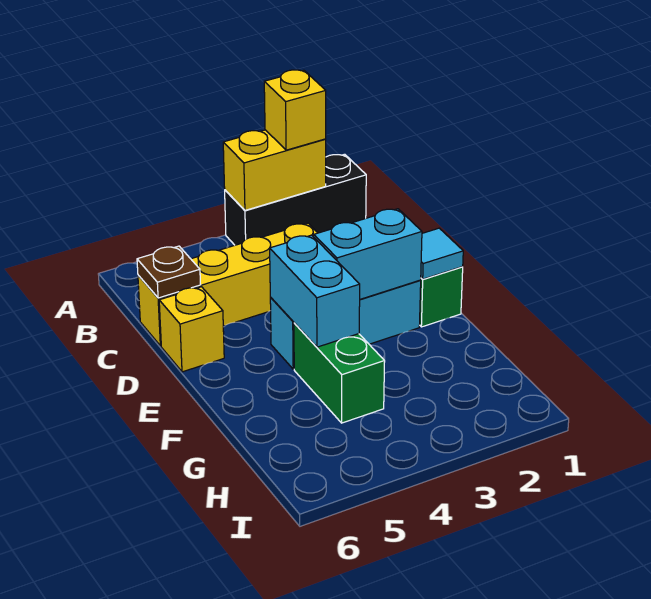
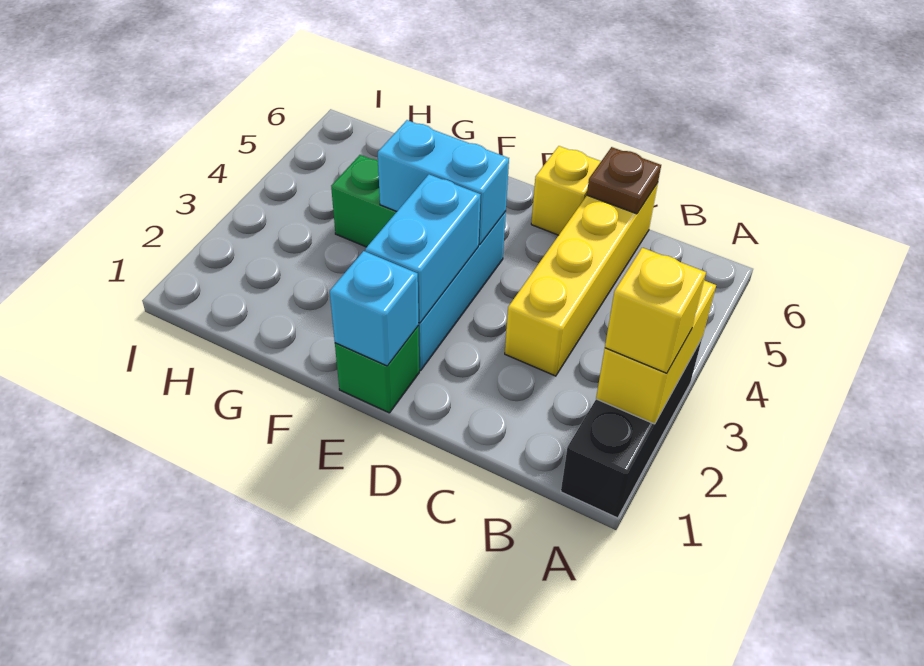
cyan tile E1 level 2 -> cyan brick E1 level 2

